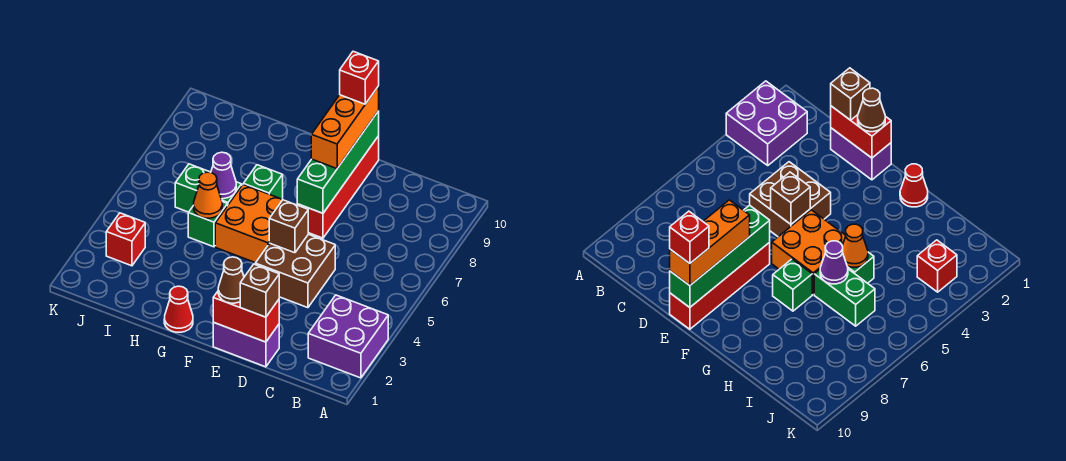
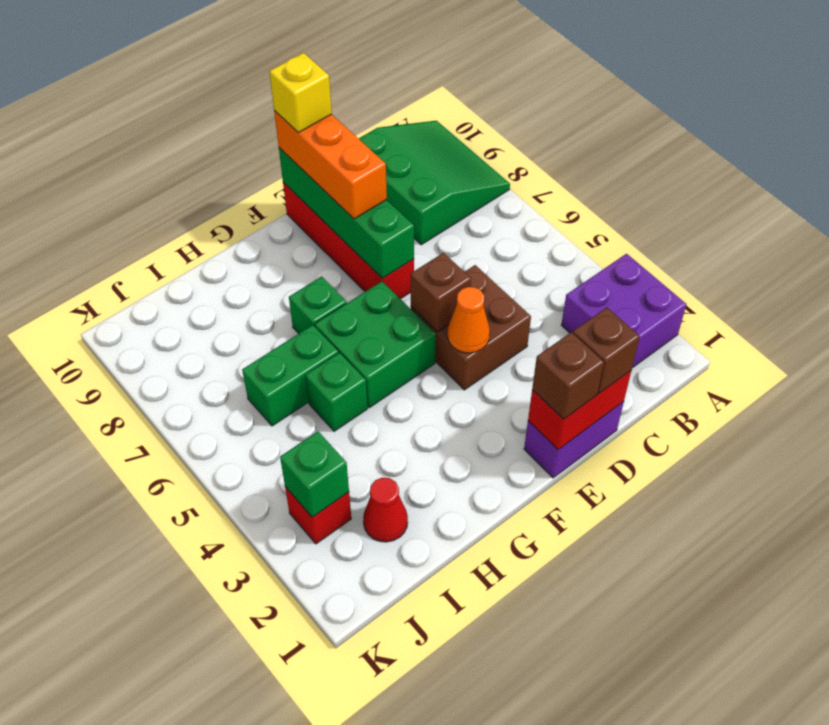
none -> green slope A8:C10 level 1 top C
brown cone E1 level 3 -> brown brick E1 level 3
red brick E10 level 4 -> yellow brick E10 level 4
orange brick F5:G6 level 1 -> green brick F5:G6 level 1
red cone G1 level 1 -> red cone I2 level 1
orange cone H5 level 2 -> orange cone E4 level 2
purple cone H6 level 2 -> none
none -> green brick J3 level 2

